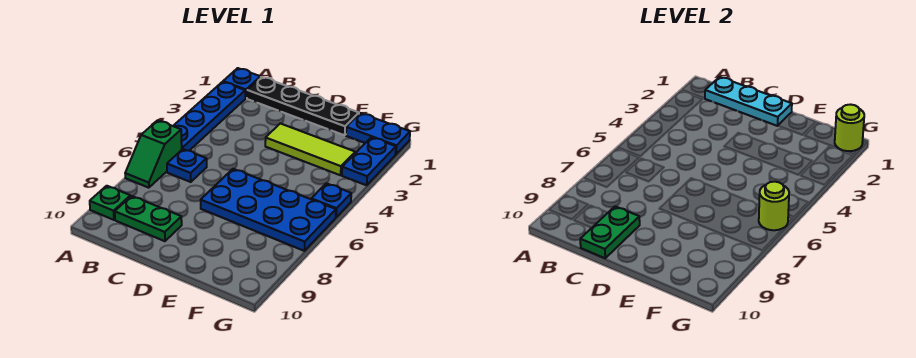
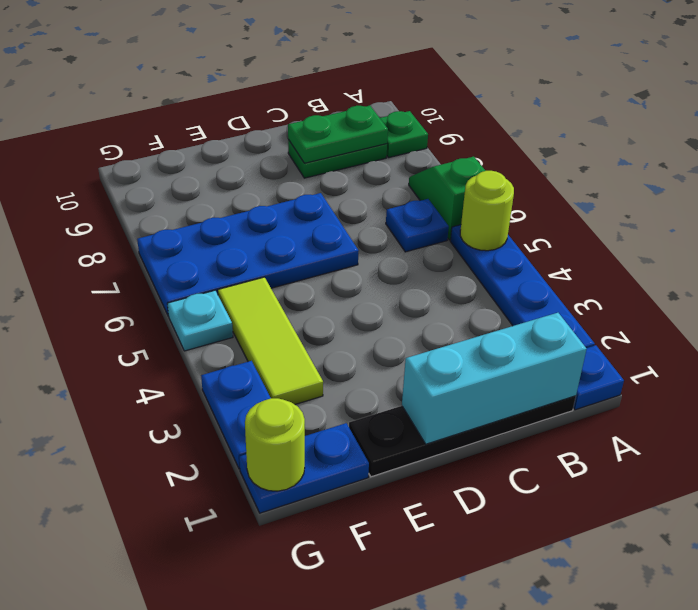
cyan plate B1:D1 level 2 -> cyan brick B1:D1 level 2
green plate C9:C10 level 2 -> green plate B9:C9 level 2
lime tile D3:F3 level 1 -> lime tile F3:F5 level 1
blue plate G5 level 1 -> cyan plate G5 level 1
lime round brick G6 level 2 -> lime round brick A5 level 2

